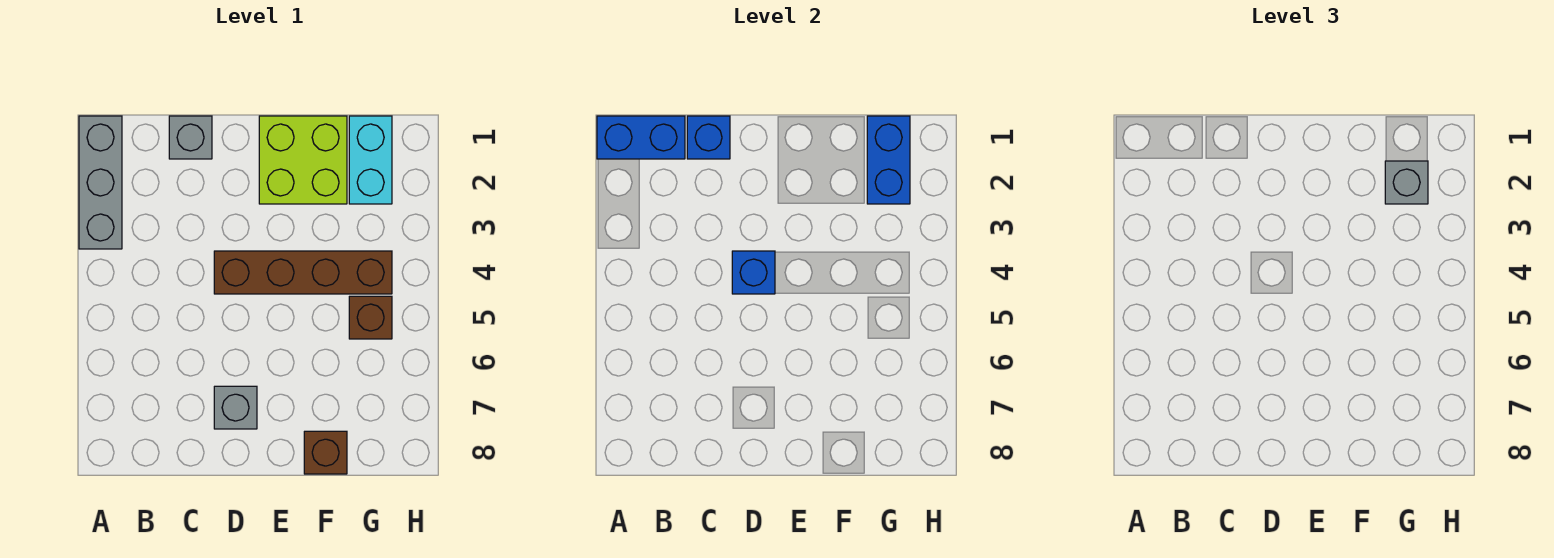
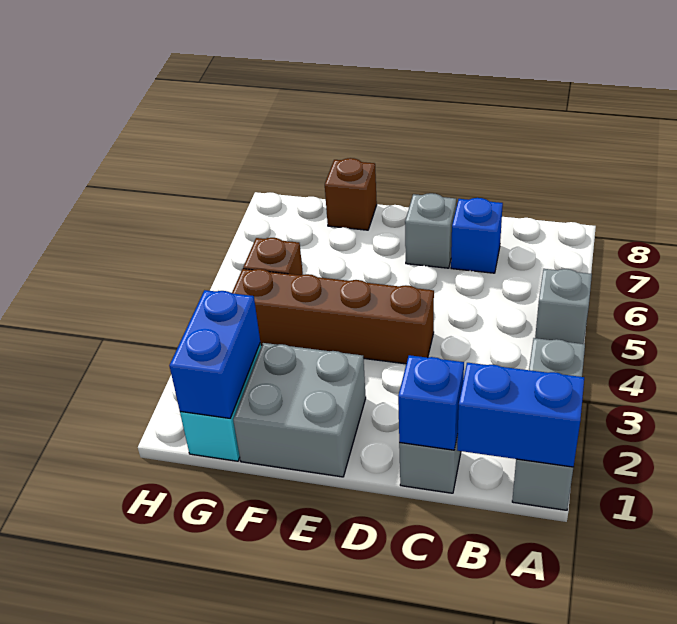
blue brick D4 level 2 -> blue brick C7 level 1
lime brick E1:F2 level 1 -> grey brick E1:F2 level 1
grey brick G2 level 3 -> grey brick A5 level 1

